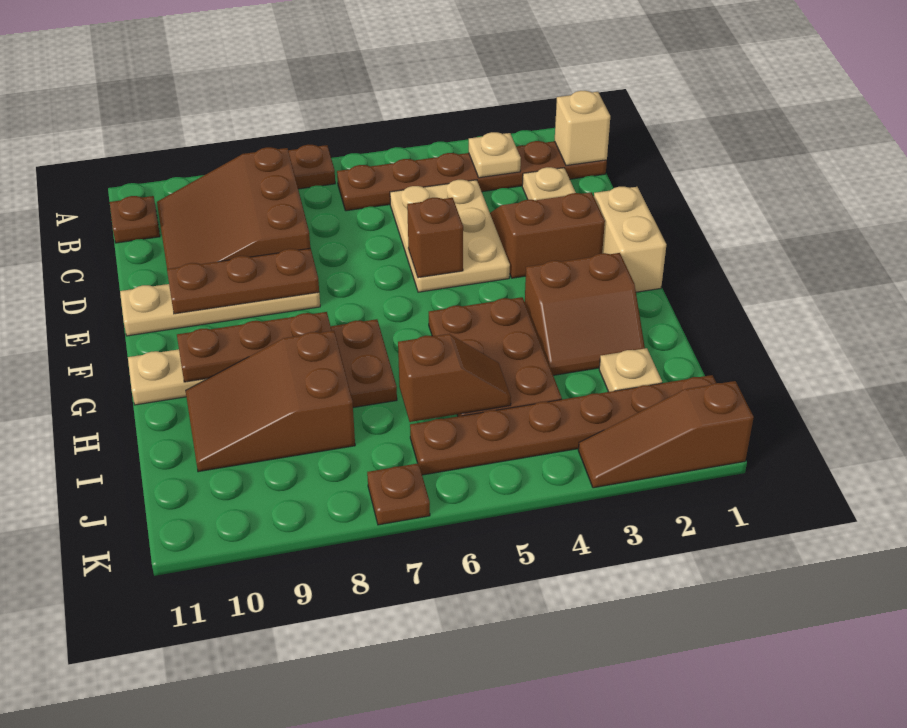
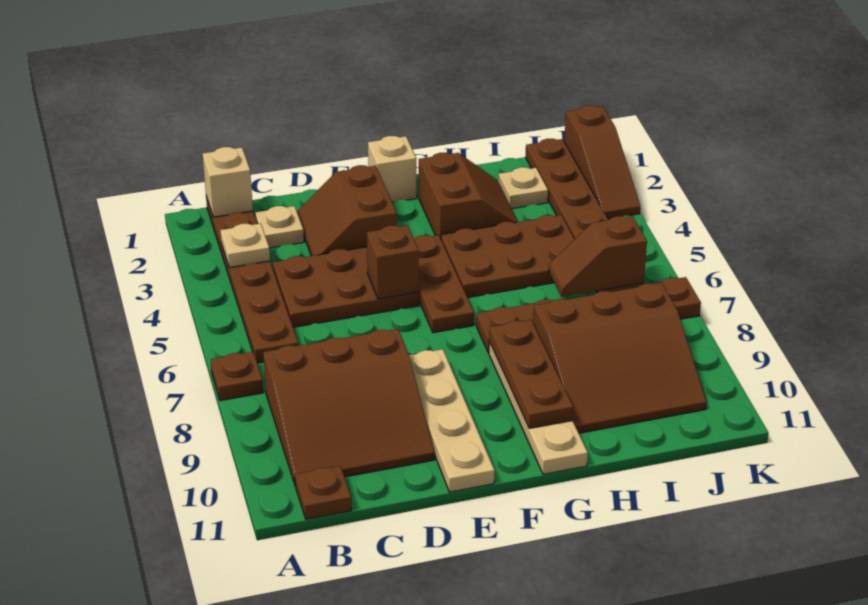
tan plate C4:E5 level 1 -> brown plate C4:E5 level 1
tan brick E1:F1 level 1 -> tan brick F1 level 1
brown plate E8:E10 level 2 -> brown plate F4:F6 level 1
brown slope H8:I10 level 1 top 8 -> brown slope H8:J10 level 1 top 8
brown slope I5:I6 level 2 top 6 -> brown slope I6:J6 level 2 top J

